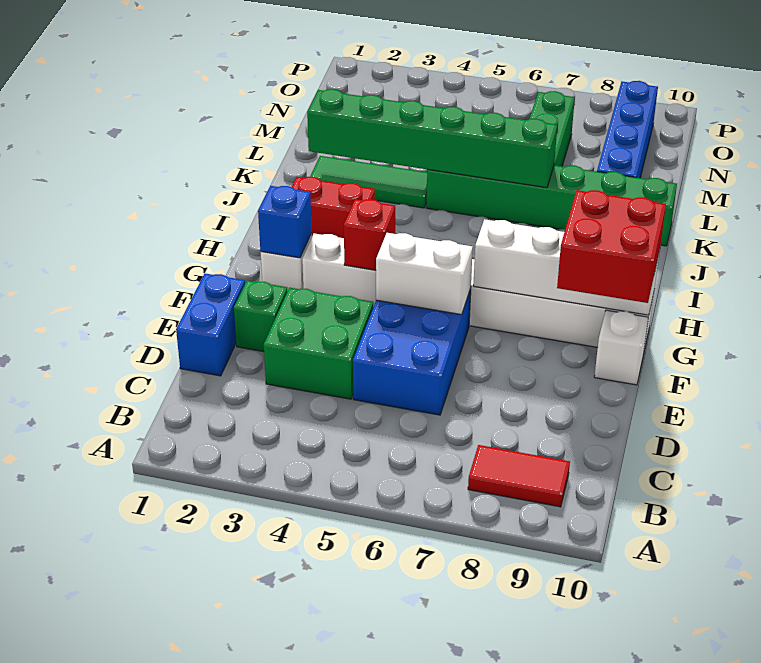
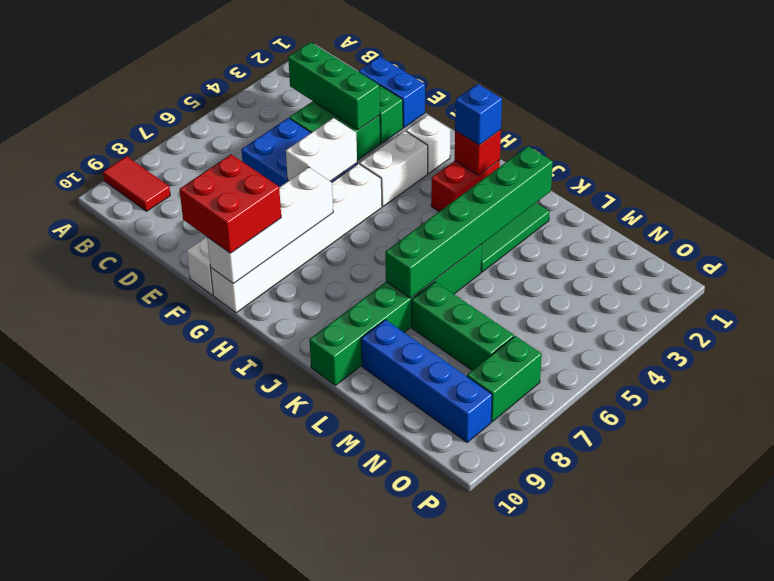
red tile B8:B9 level 1 -> red tile A9:B9 level 1
none -> green brick C3:E3 level 2
blue brick G2 level 2 -> blue brick I2 level 3
red brick G4 level 2 -> red brick I2 level 2
none -> green brick O7:O8 level 1

